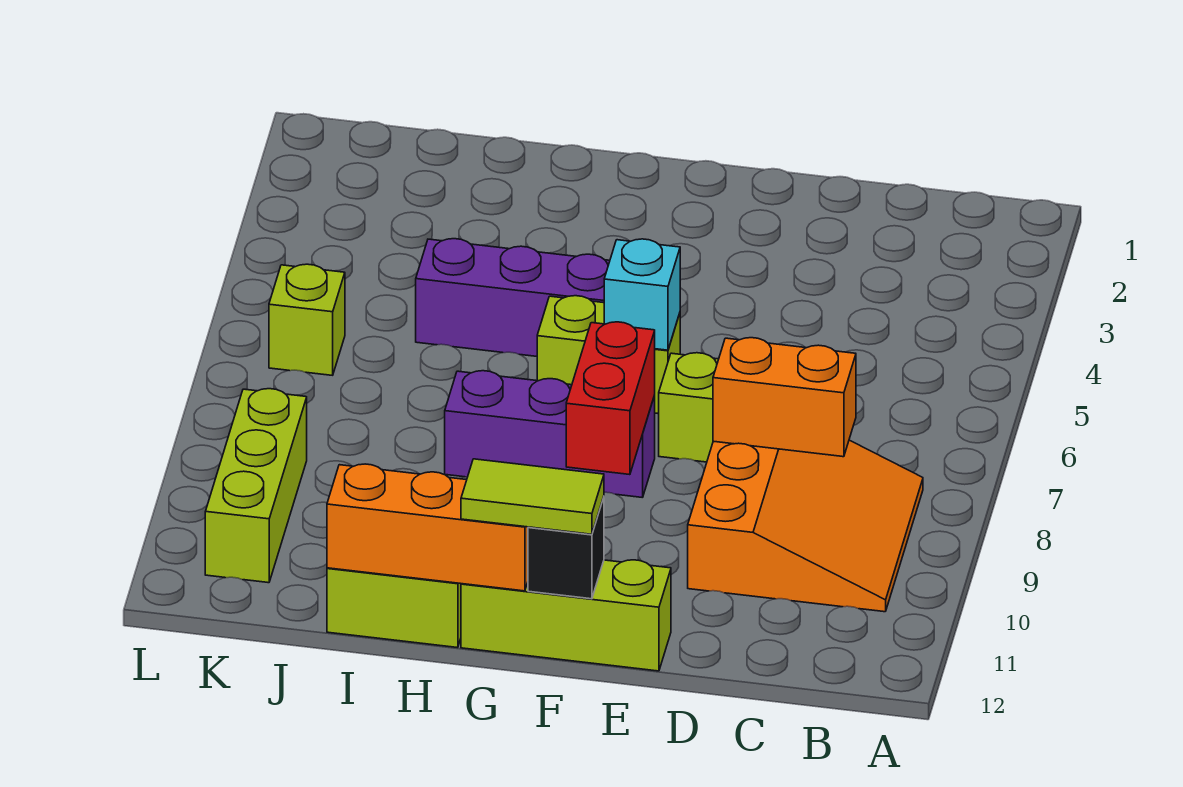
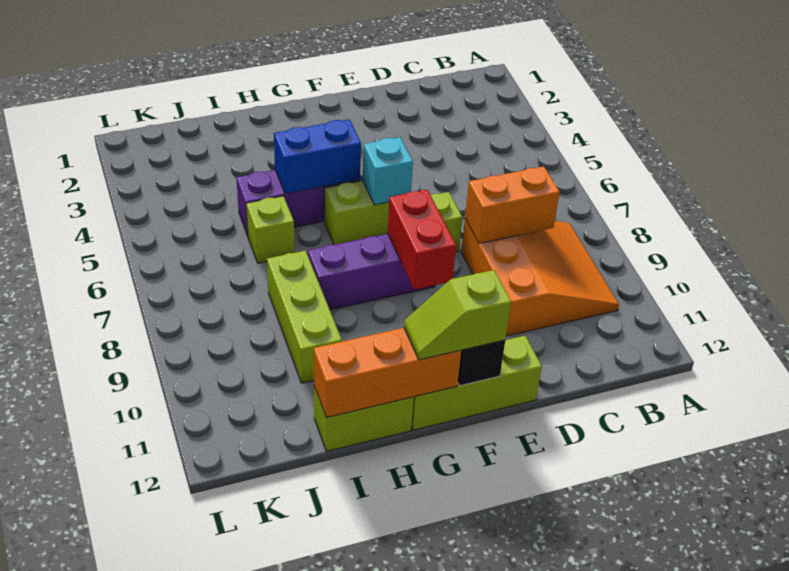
lime tile F12:G12 level 3 -> lime slope F12:G12 level 3 top F
none -> blue brick G5:H5 level 2
lime brick K6 level 1 -> lime brick I6 level 1
lime brick K9:K11 level 1 -> lime brick I8:I10 level 1

